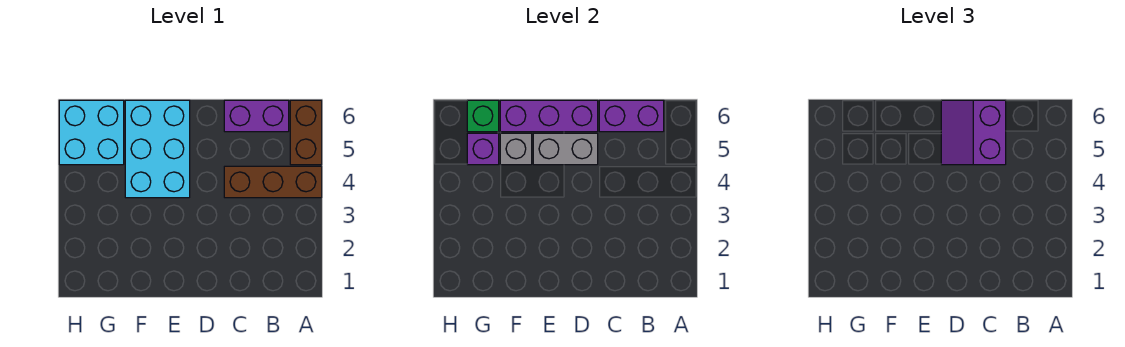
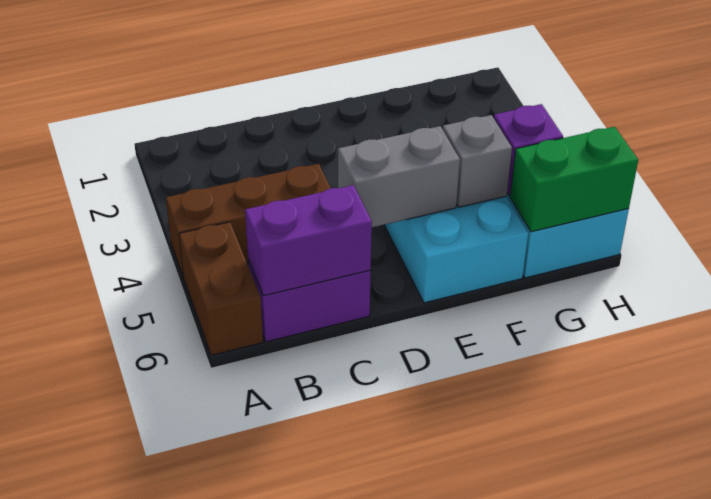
purple slope C5:D6 level 3 top C -> none
purple brick D6:F6 level 2 -> none
green brick G6 level 2 -> green brick G6:H6 level 2

